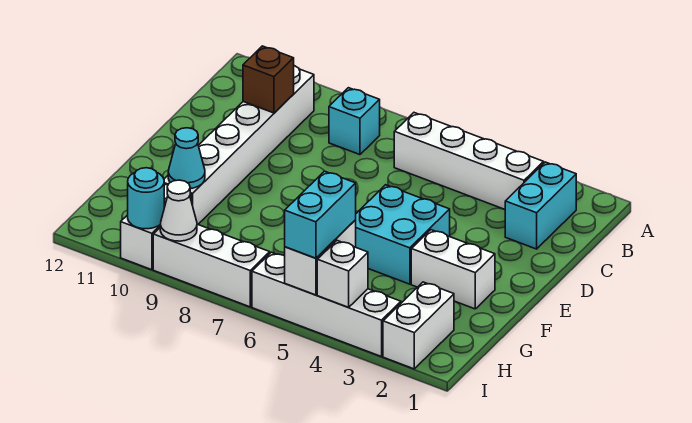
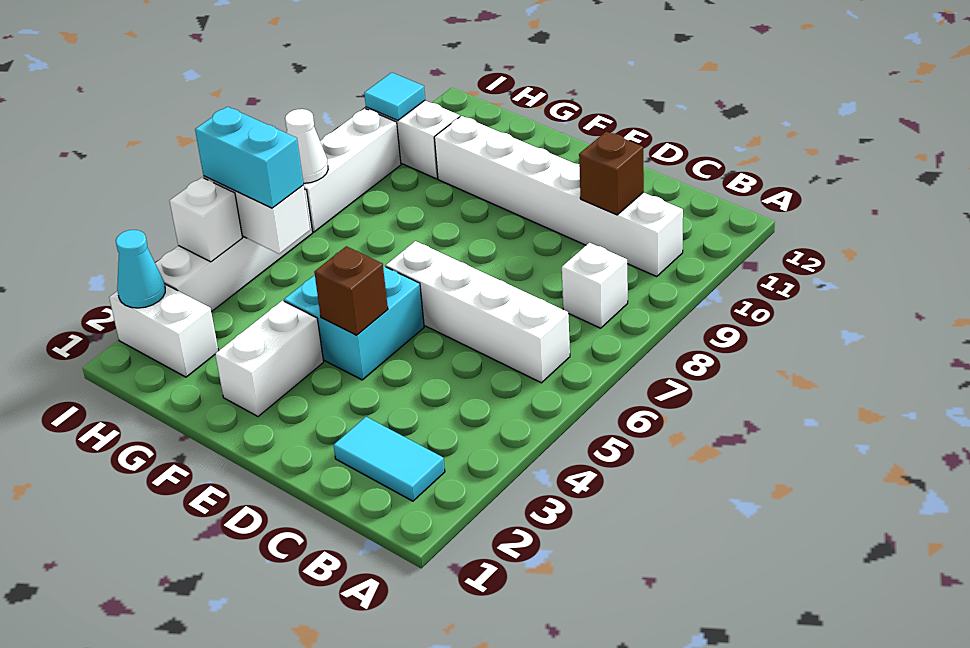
cyan brick B2:C2 level 1 -> cyan tile B2:C2 level 1
white brick B3:B6 level 1 -> white brick B6:E6 level 1
cyan brick B8 level 1 -> white brick B8 level 1
none -> brown brick E4 level 2
cyan cone G10 level 2 -> cyan cone I2 level 2
white cone I9 level 2 -> white cone I7 level 2
cyan round brick I10 level 2 -> cyan tile I10 level 2

